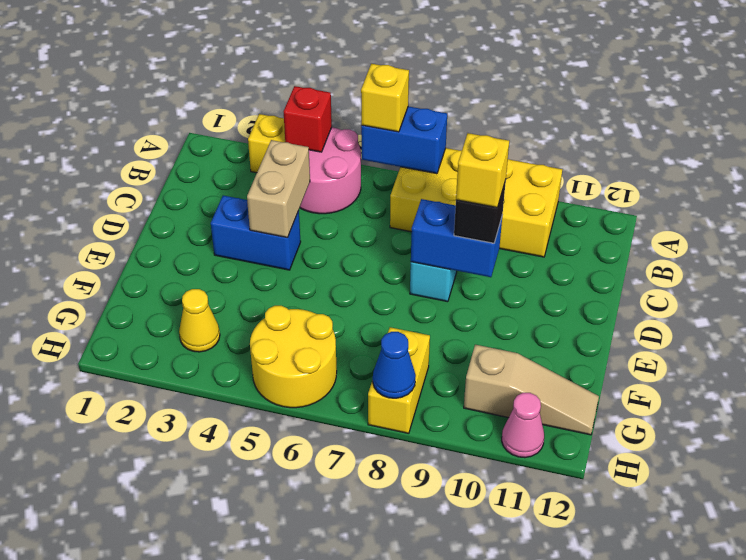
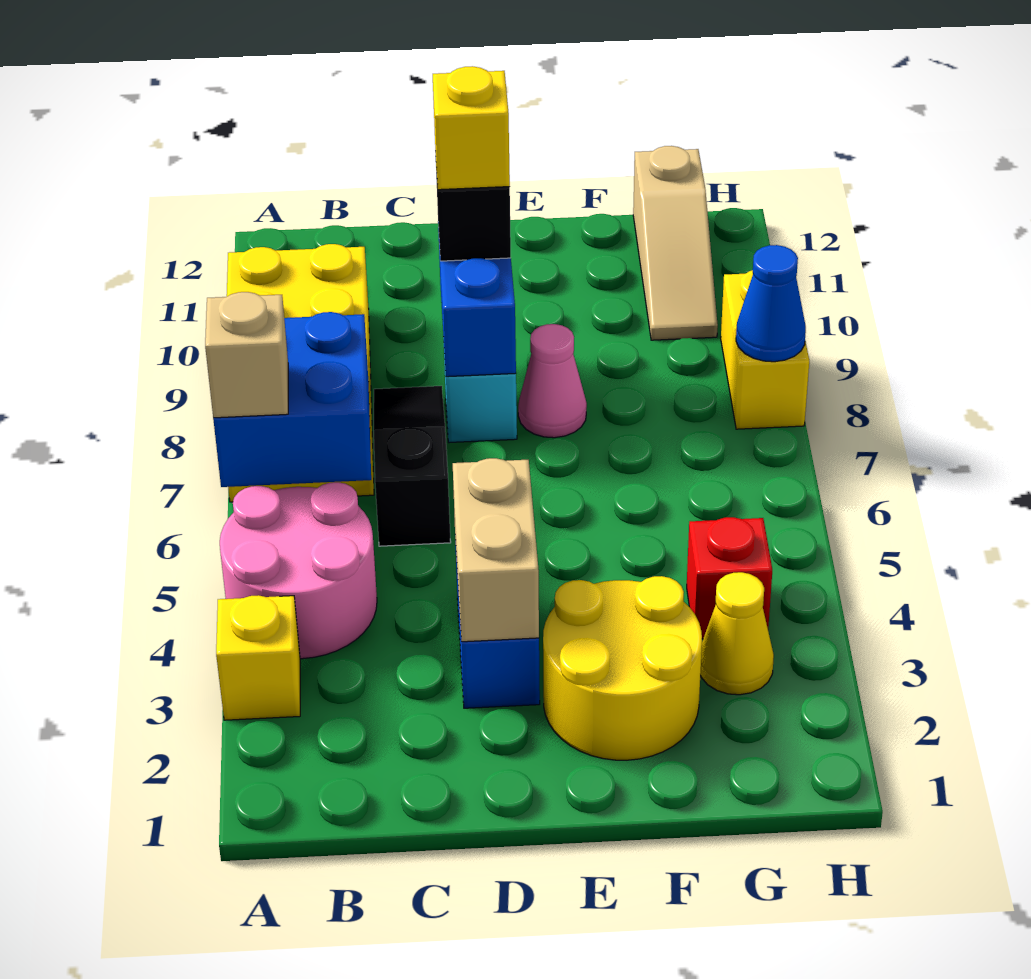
red brick A4 level 2 -> red brick G4 level 1
blue brick A6:A7 level 2 -> blue brick A6:B7 level 2
yellow brick A6 level 3 -> tan brick A6 level 3
tan brick C4:D4 level 2 -> tan brick D3:D4 level 2
none -> black slope C6:C8 level 1 top 6
yellow round brick G5:H6 level 1 -> yellow round brick E2:F3 level 1
yellow brick G8:H8 level 1 -> yellow brick H8:H9 level 1
tan slope G10:G12 level 1 top 10 -> tan slope G10:G12 level 1 top 12
pink cone H11 level 1 -> pink cone E8 level 1

